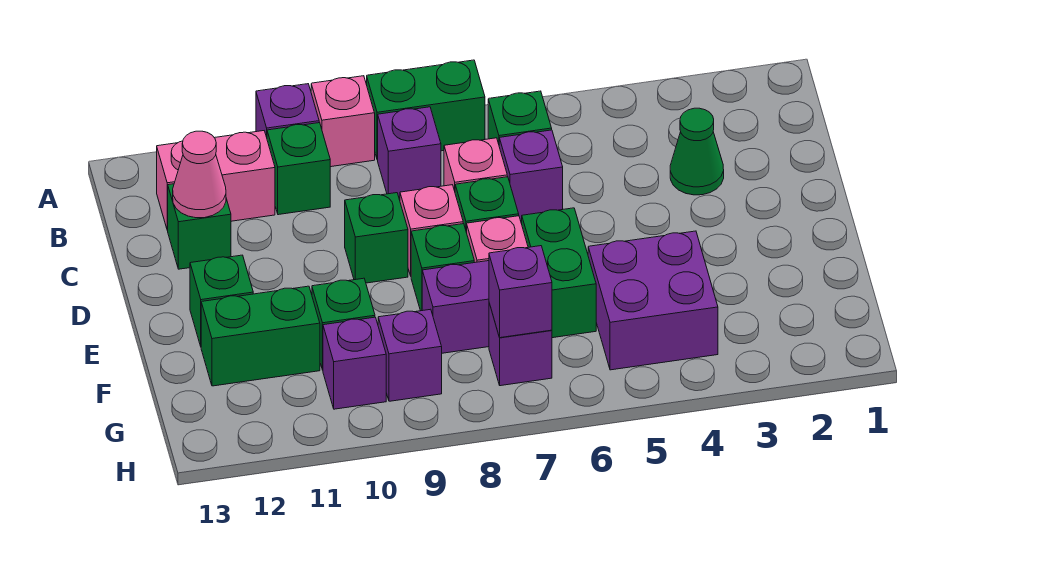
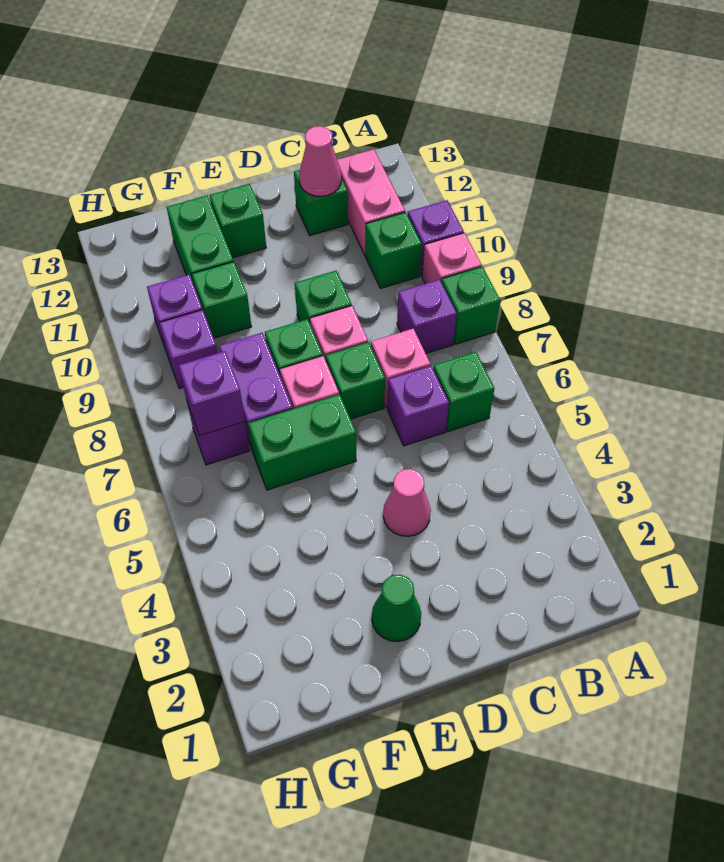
green brick A7:A8 level 1 -> green brick A8 level 1
green cone C3 level 1 -> green cone E2 level 1
none -> pink cone D4 level 1
purple brick F4:G5 level 1 -> none

